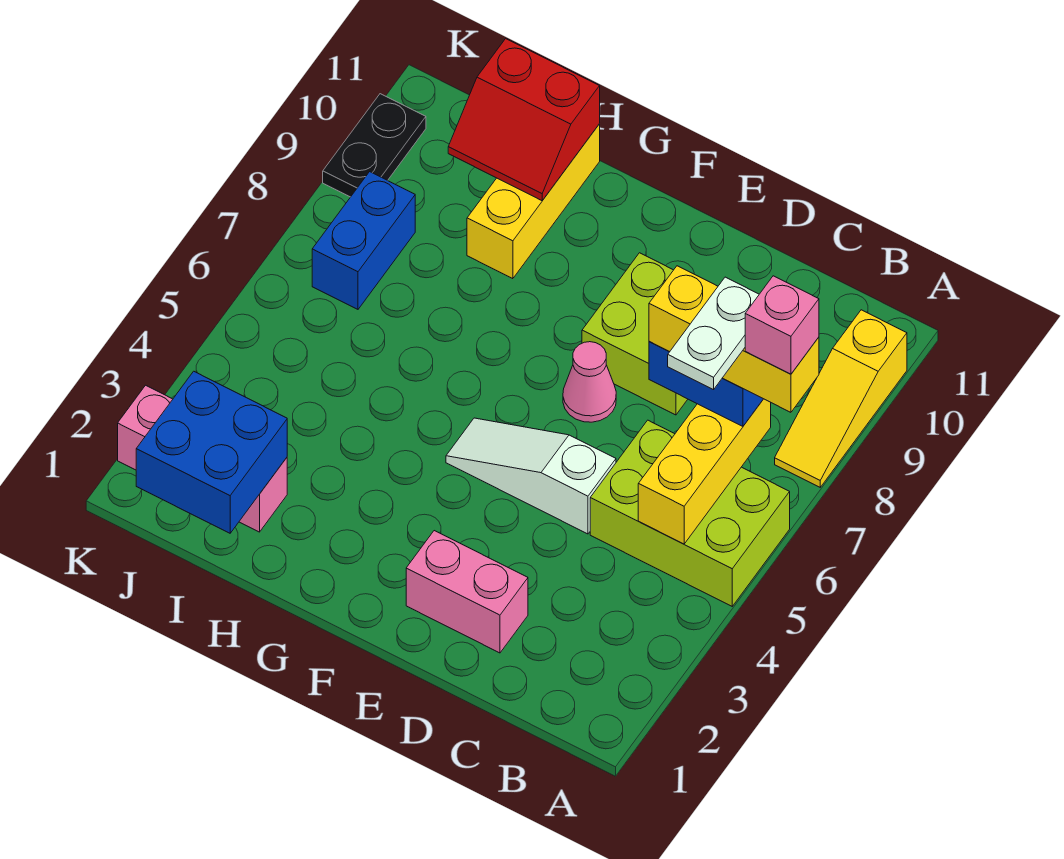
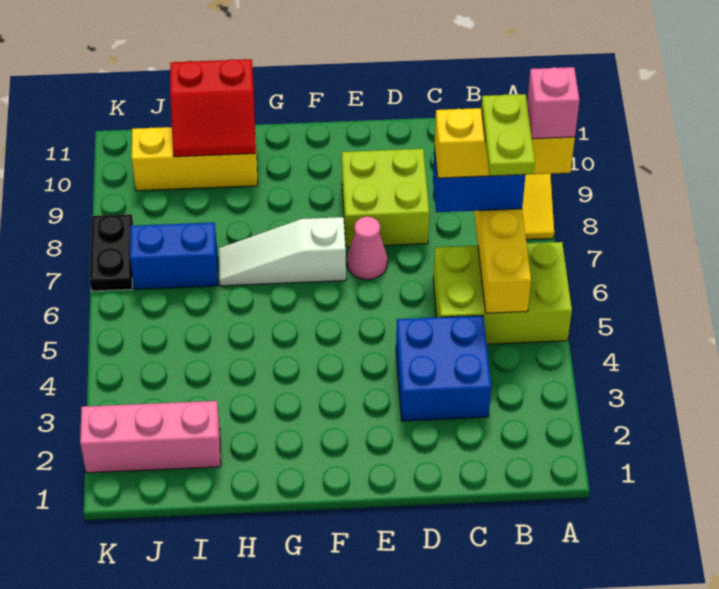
white plate B6:B7 level 5 -> lime plate B6:B7 level 5
pink brick D2:E2 level 1 -> none
white slope D5:F5 level 1 top D -> white slope F7:H7 level 1 top F
yellow brick H9:H11 level 1 -> yellow brick H10:J10 level 1
blue brick I1:J2 level 2 -> blue brick C3:D4 level 1
blue brick J7:J8 level 1 -> blue brick I7:J7 level 1
black plate K9:K10 level 1 -> black plate K7:K8 level 1

